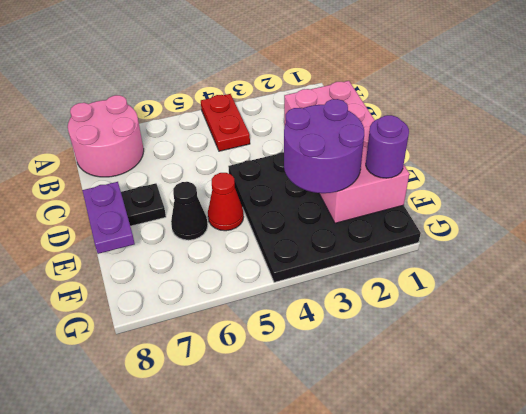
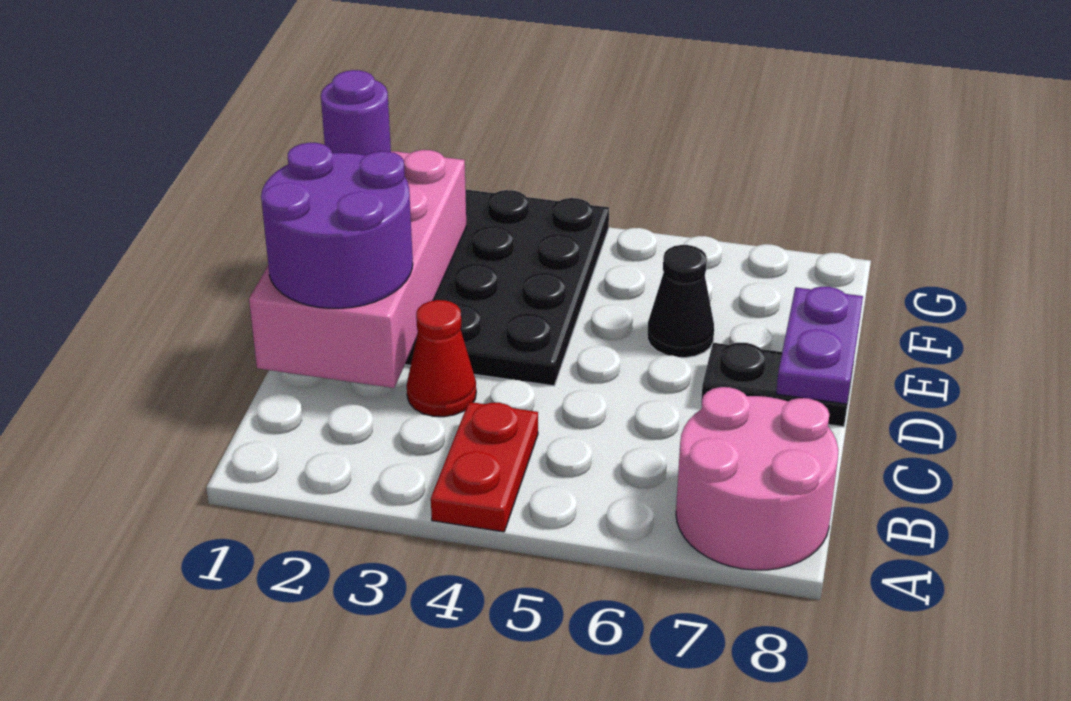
purple round brick E2:F3 level 3 -> purple round brick C1:D2 level 3
red cone E5 level 1 -> red cone C3 level 1

